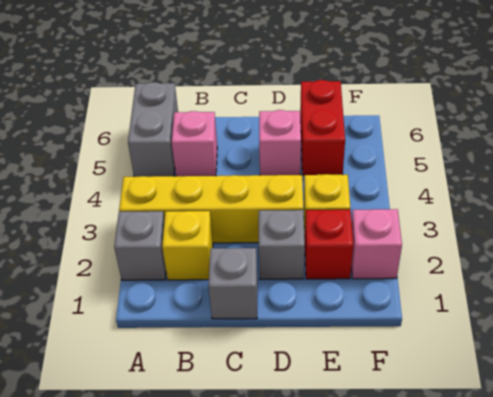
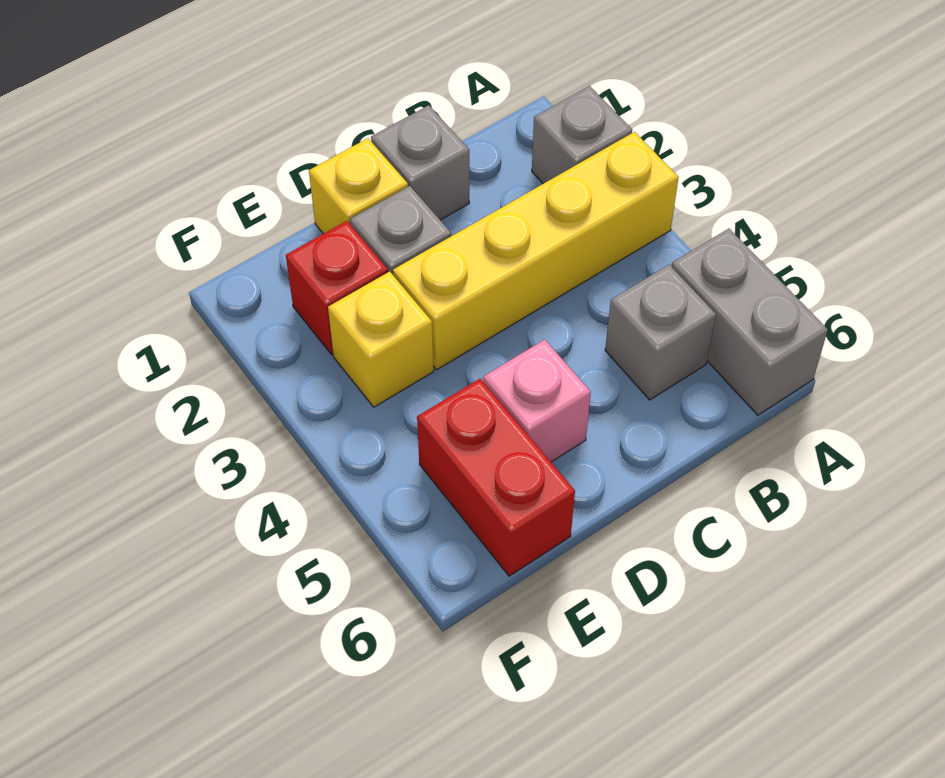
yellow brick B2 level 1 -> yellow brick D1 level 1
pink brick B5 level 1 -> grey brick B5 level 1
pink brick F2 level 1 -> none

